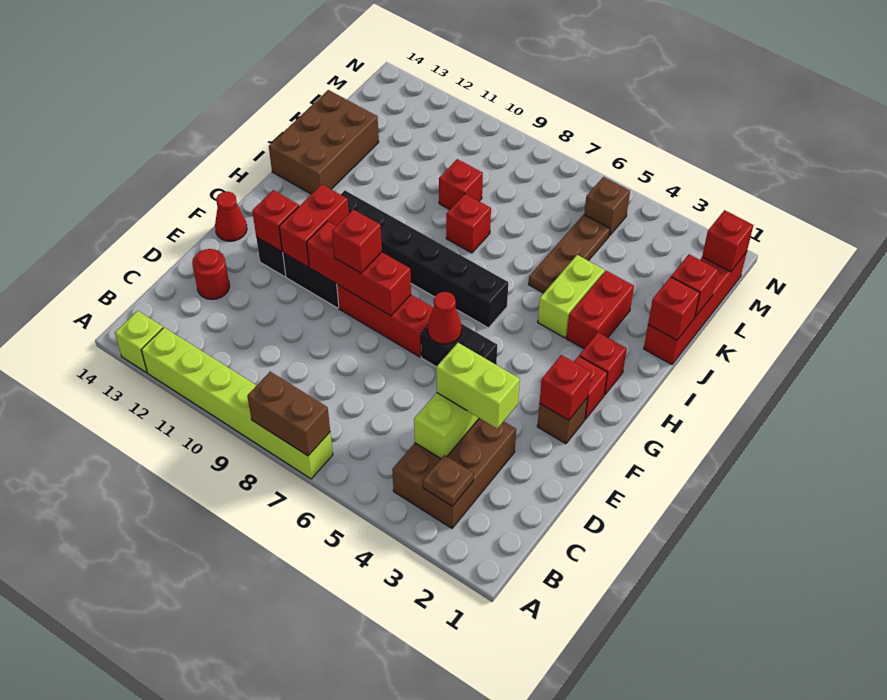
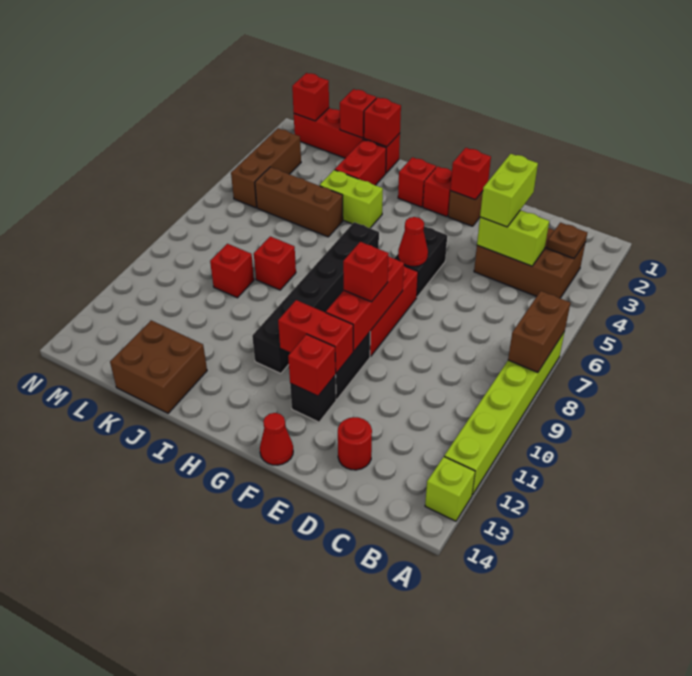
red brick I3:J3 level 1 -> red brick J2:J3 level 1
brown brick I13:K14 level 1 -> brown brick J13:K14 level 1
brown plate J5:L5 level 1 -> brown brick J5:L5 level 1
brown brick M5 level 1 -> brown brick M3:M5 level 1

